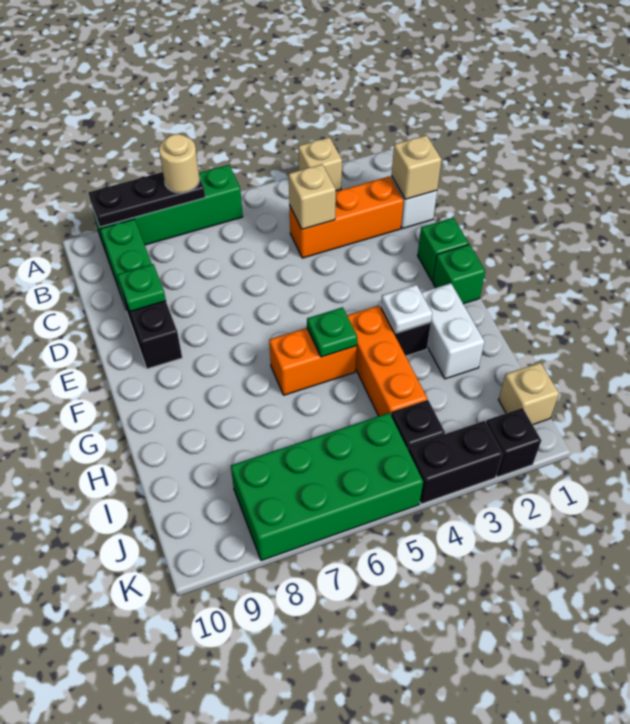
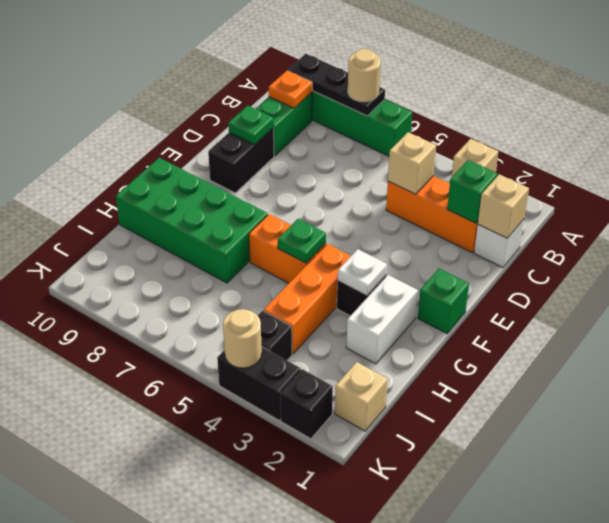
none -> orange plate B9 level 2
green brick E1 level 1 -> green brick C2 level 2
green brick J5:K8 level 1 -> green brick G7:H10 level 1
none -> tan round brick K4 level 2

